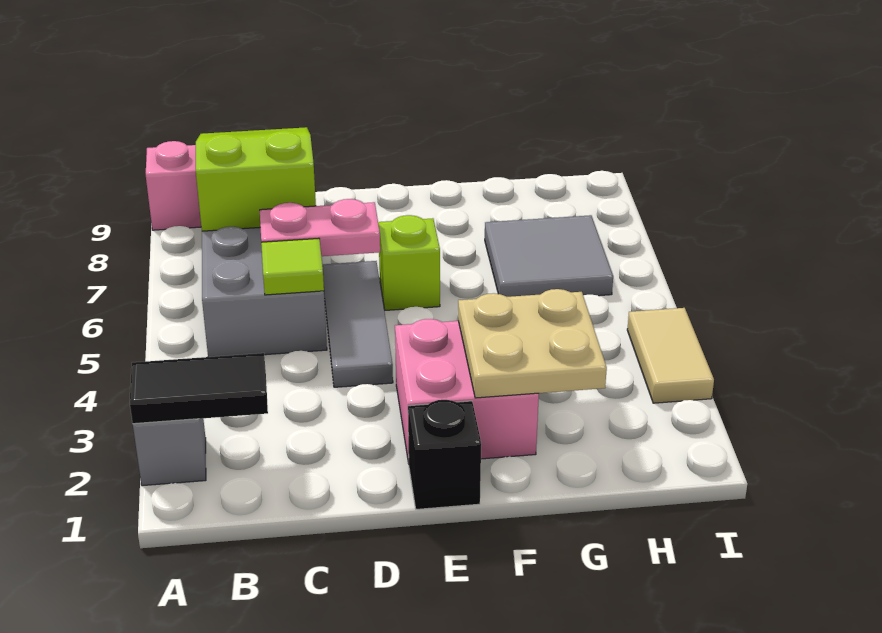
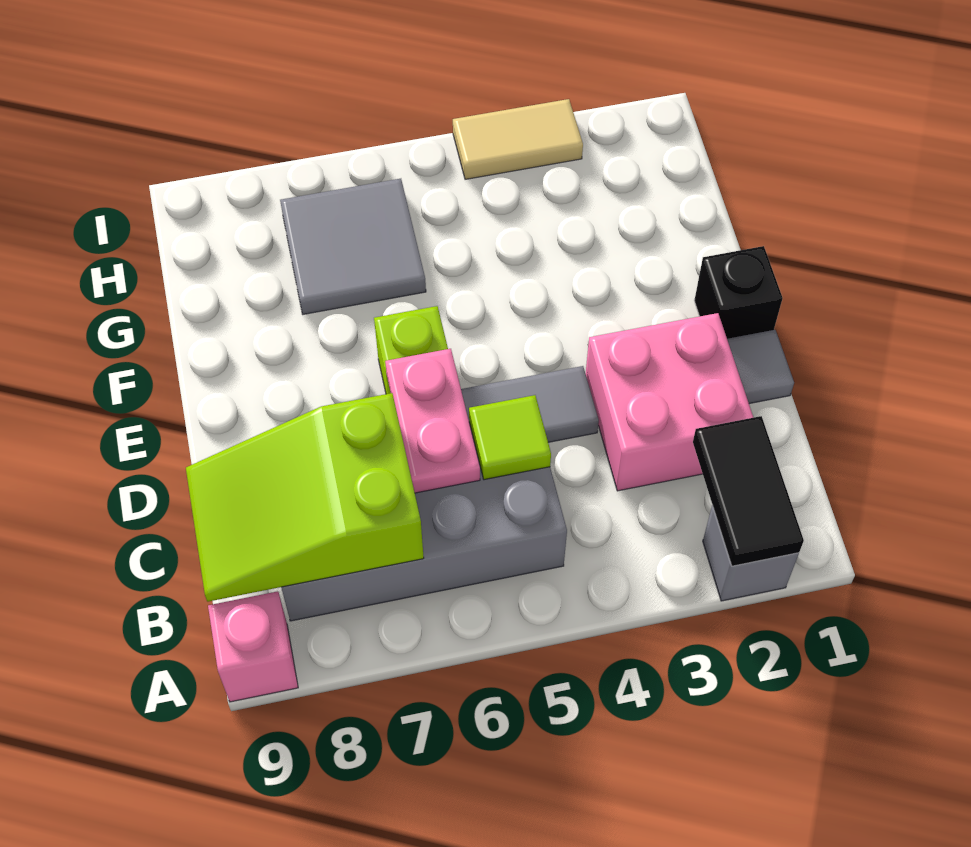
none -> grey tile D1 level 1
pink brick E2:F3 level 1 -> pink brick C2:D3 level 1
tan plate F2:G3 level 2 -> none

